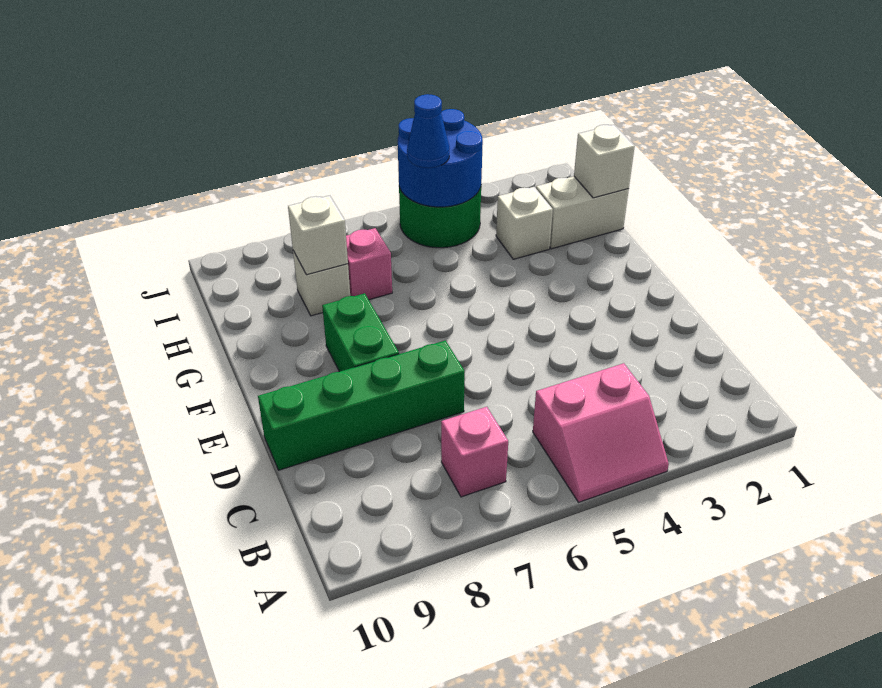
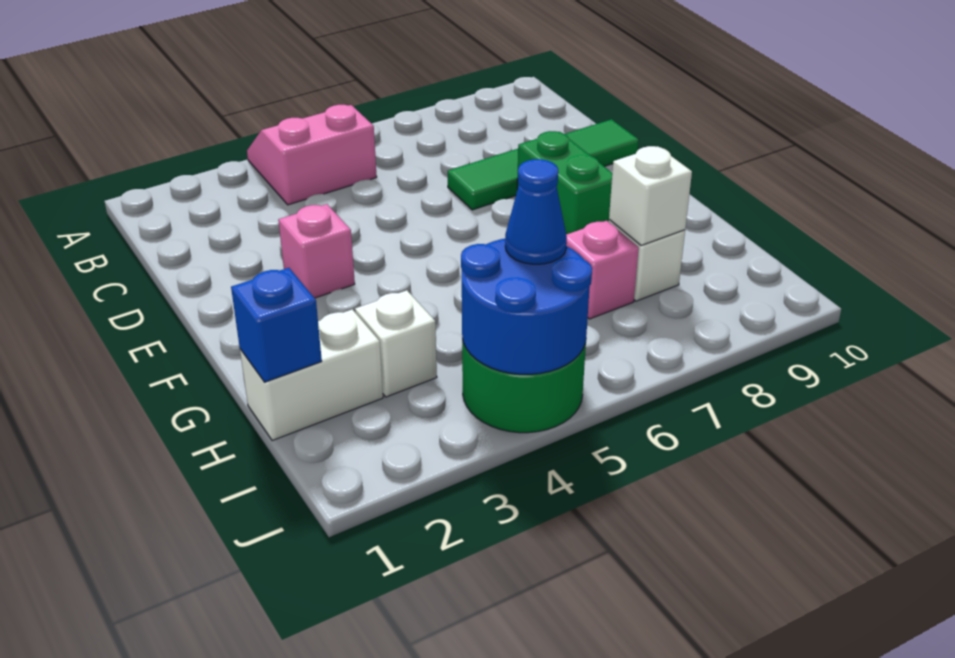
pink brick B7 level 1 -> pink brick E3 level 1
green brick D7:D10 level 1 -> green tile D7:D10 level 1
white brick H1 level 2 -> blue brick H1 level 2

